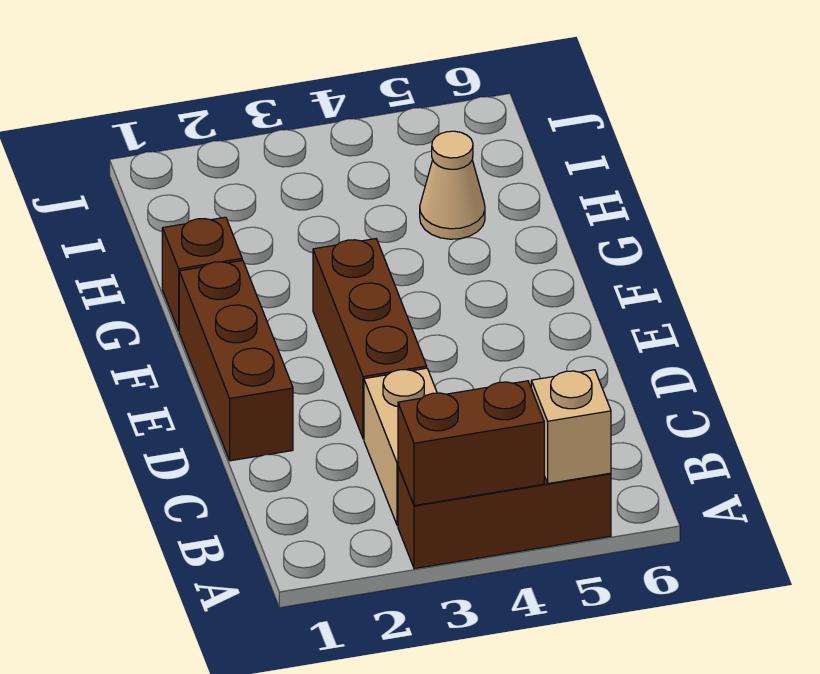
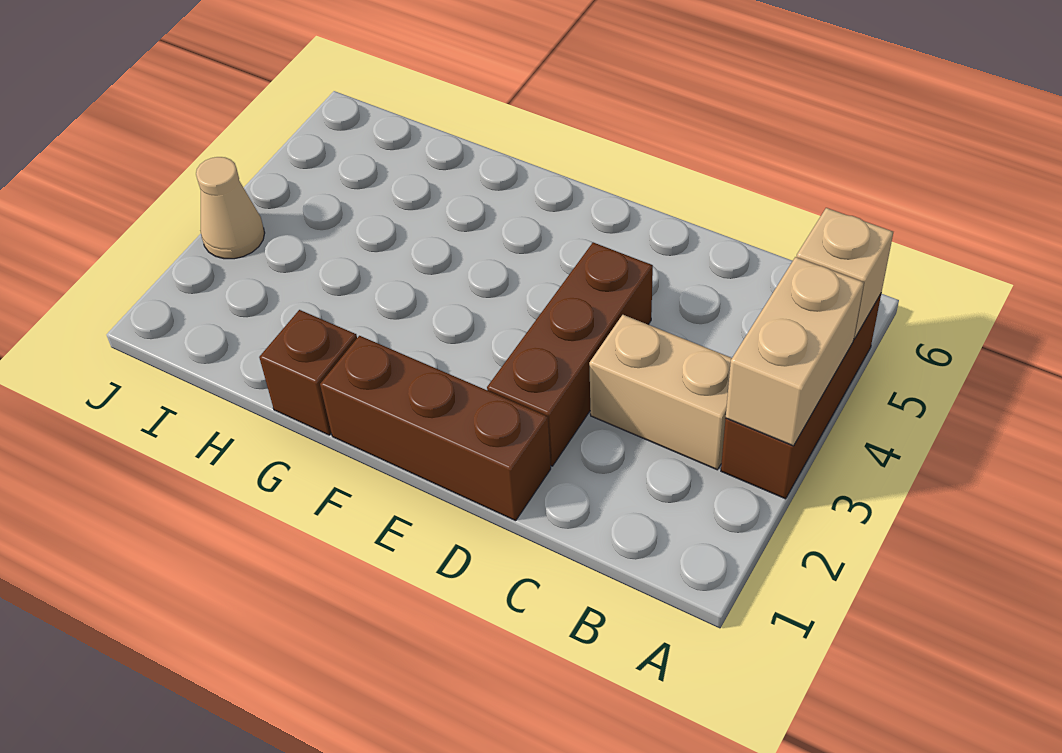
brown brick A3:A4 level 2 -> tan brick A3:A4 level 2
brown brick D3:F3 level 1 -> brown brick D2:D4 level 1
tan cone H5 level 1 -> tan cone J3 level 1

